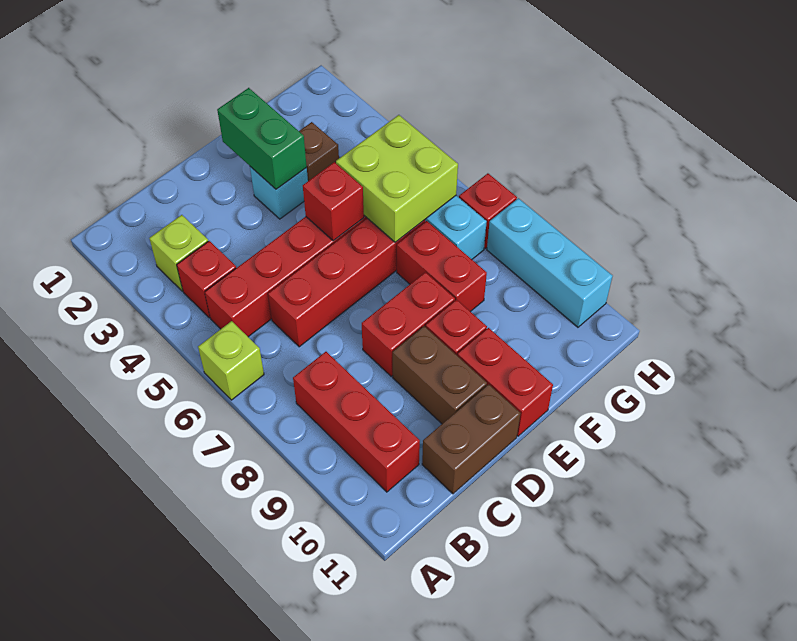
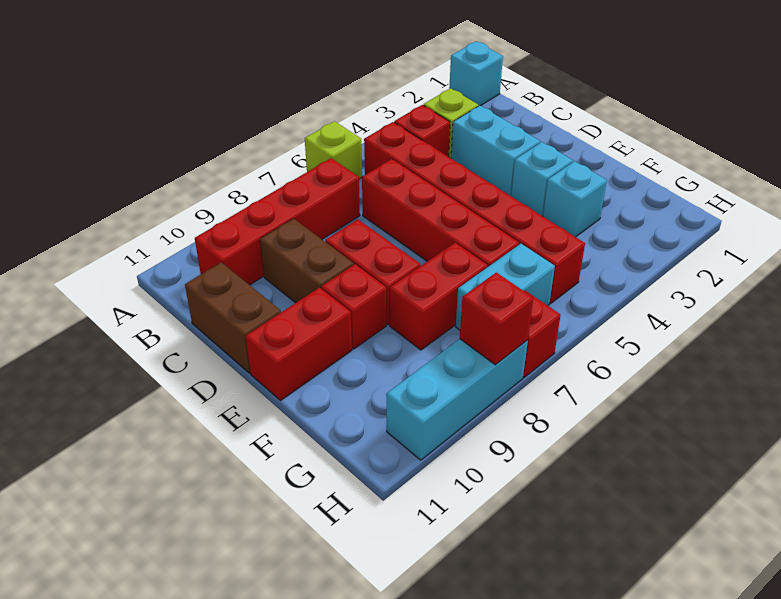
none -> cyan brick A1 level 1
red brick B8:B10 level 1 -> red brick B7:B10 level 1
none -> cyan brick C3:D3 level 1
brown brick D9:D10 level 1 -> brown brick C9:D9 level 1
green brick E2:E3 level 2 -> none
red brick E5 level 2 -> red brick H8 level 2
brown brick F3 level 1 -> cyan brick F3 level 1
lime brick F5:G6 level 2 -> none

